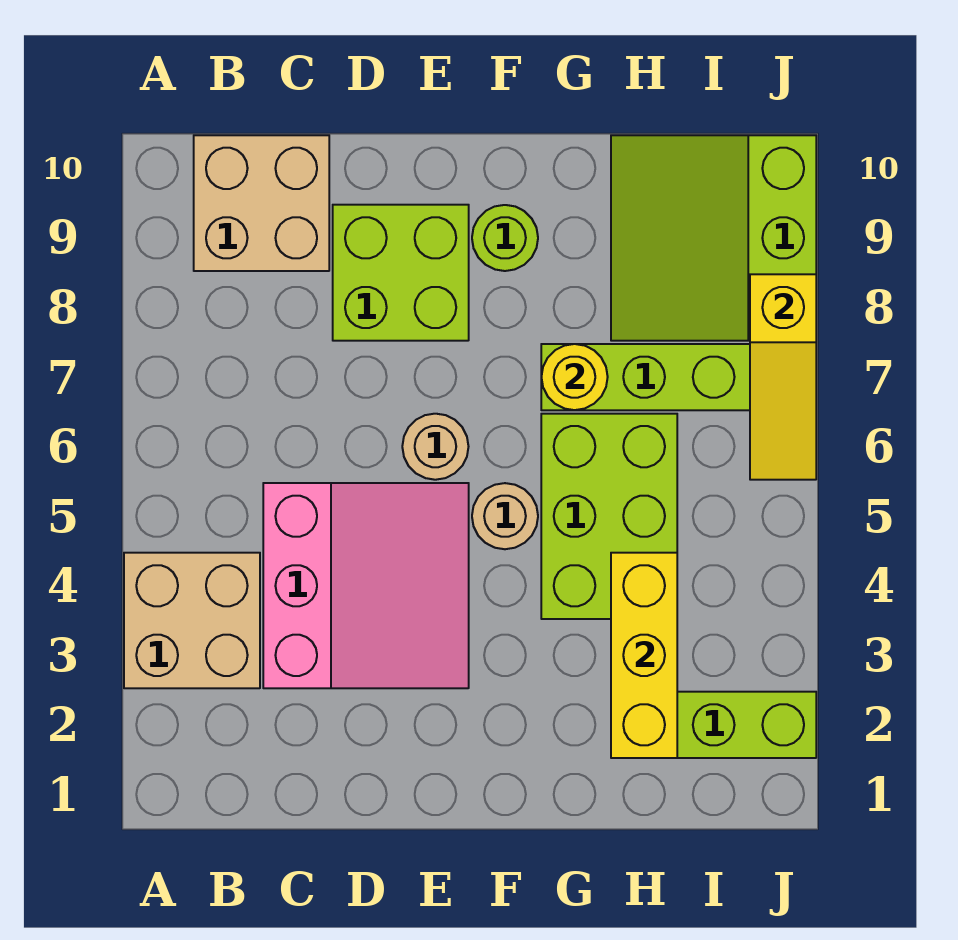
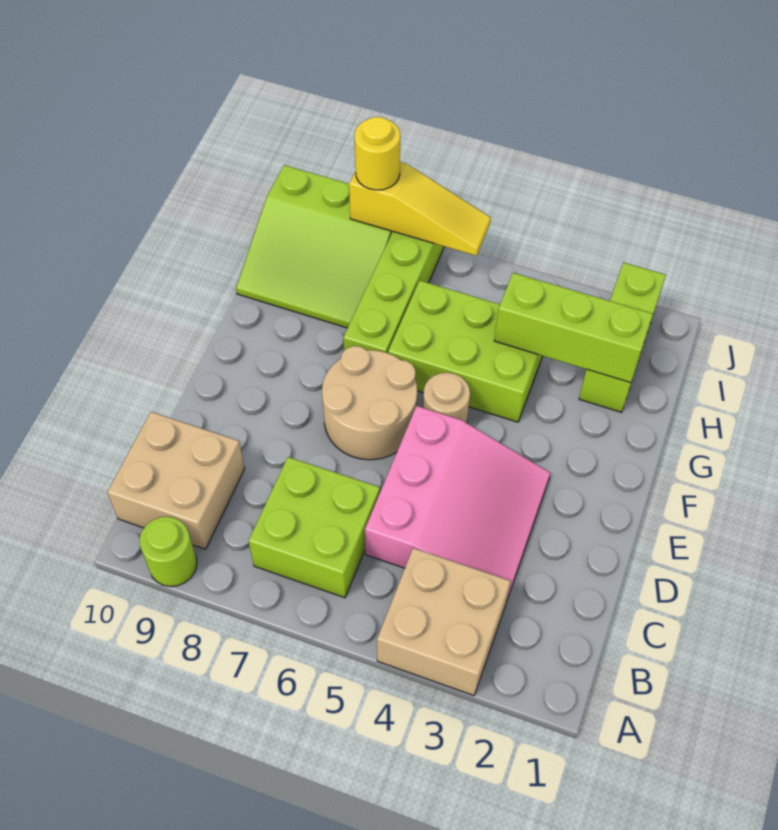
pink slope C3:E5 level 1 top C -> pink slope C3:E5 level 1 top 5
lime brick D8:E9 level 1 -> lime brick B6:C7 level 1
tan round brick E6 level 1 -> tan round brick E6:F7 level 1
lime round brick F9 level 1 -> lime round brick A9 level 1
yellow round brick G7 level 2 -> yellow round brick J8 level 3
yellow brick H2:H4 level 2 -> lime brick H2:H4 level 2

